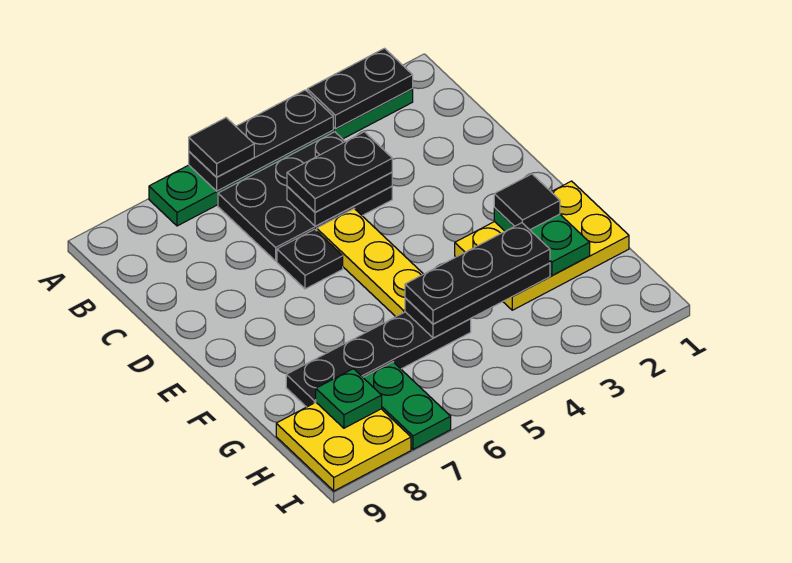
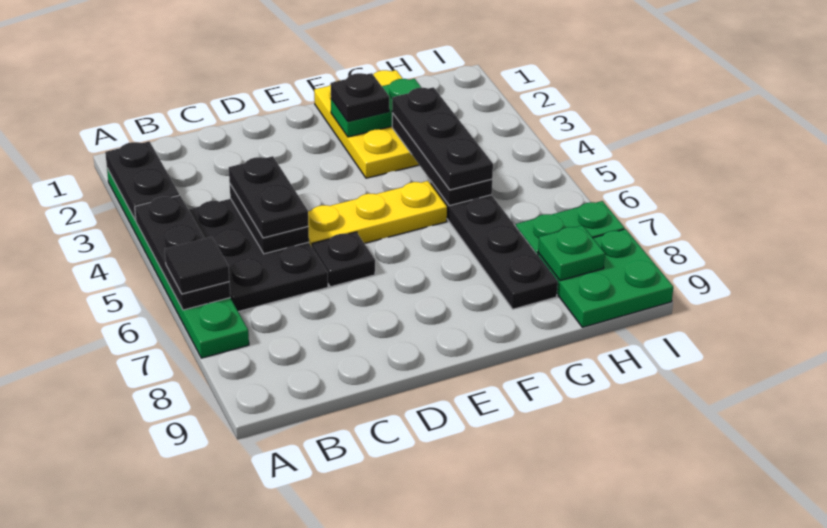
black tile F2 level 3 -> black plate F2 level 3
yellow plate H8:I9 level 1 -> green plate H8:I9 level 1

